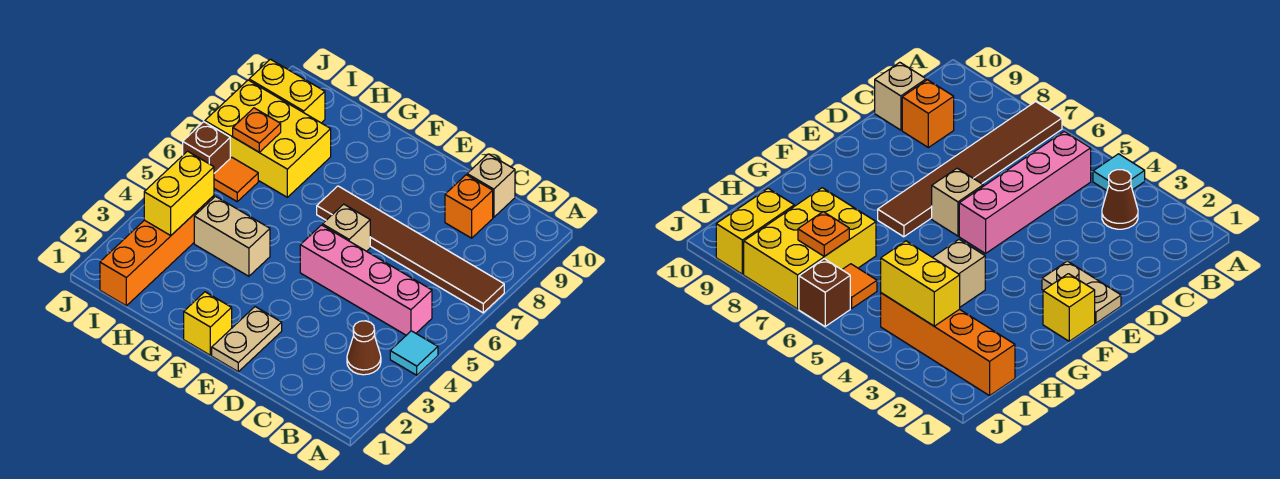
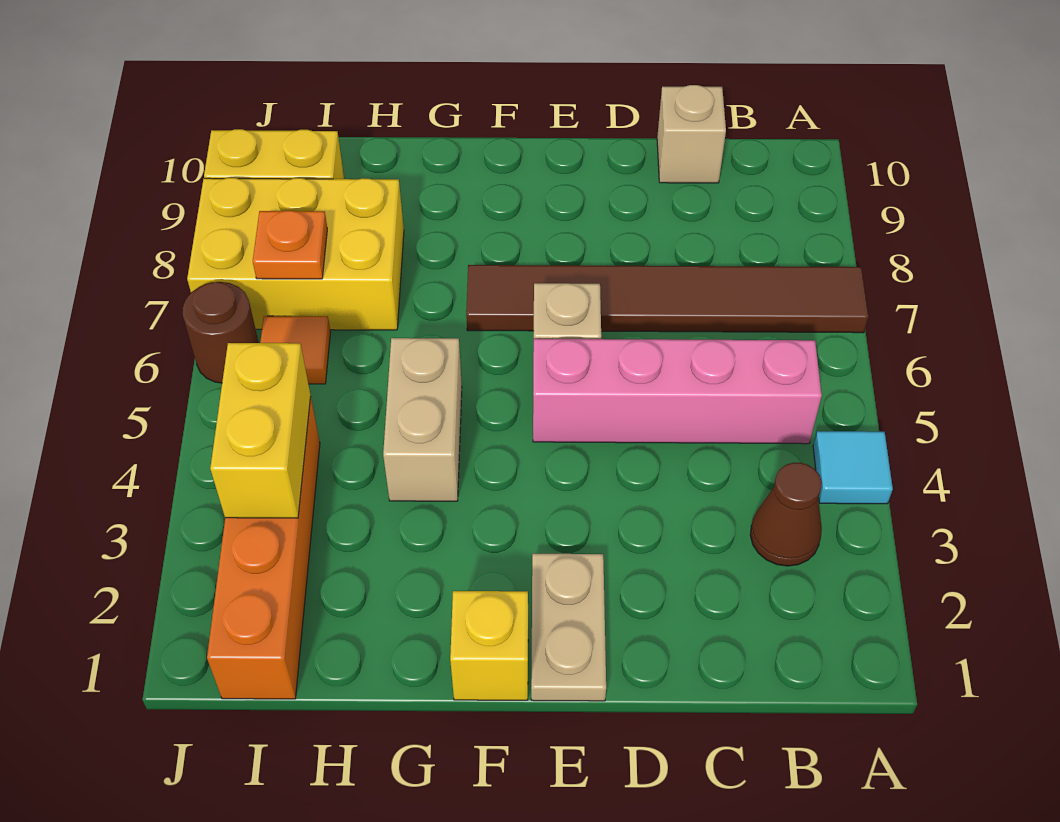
orange brick C9 level 1 -> none
tan brick G4:H4 level 1 -> tan brick G4:G5 level 1
brown brick J6 level 1 -> brown round brick J6 level 1

